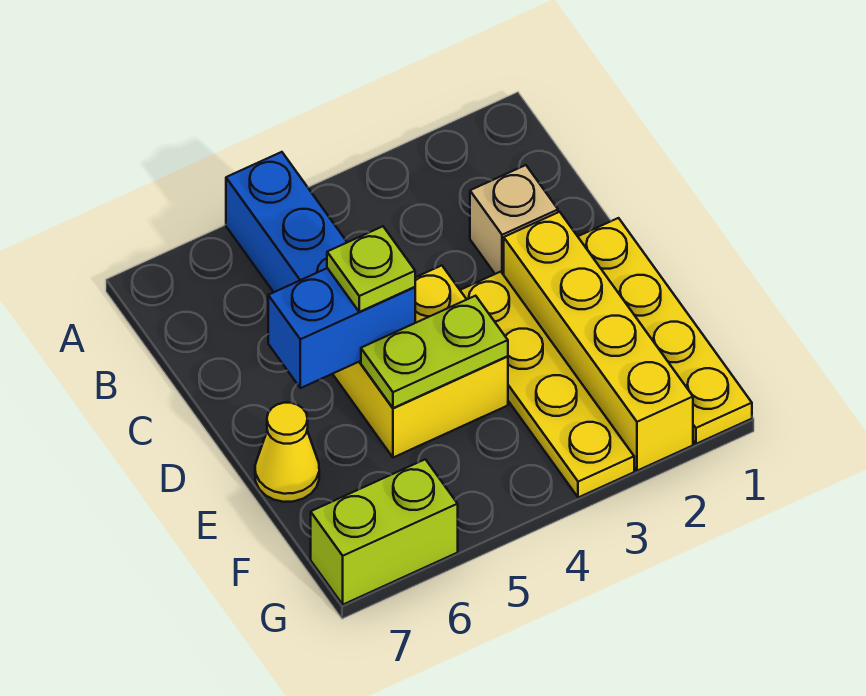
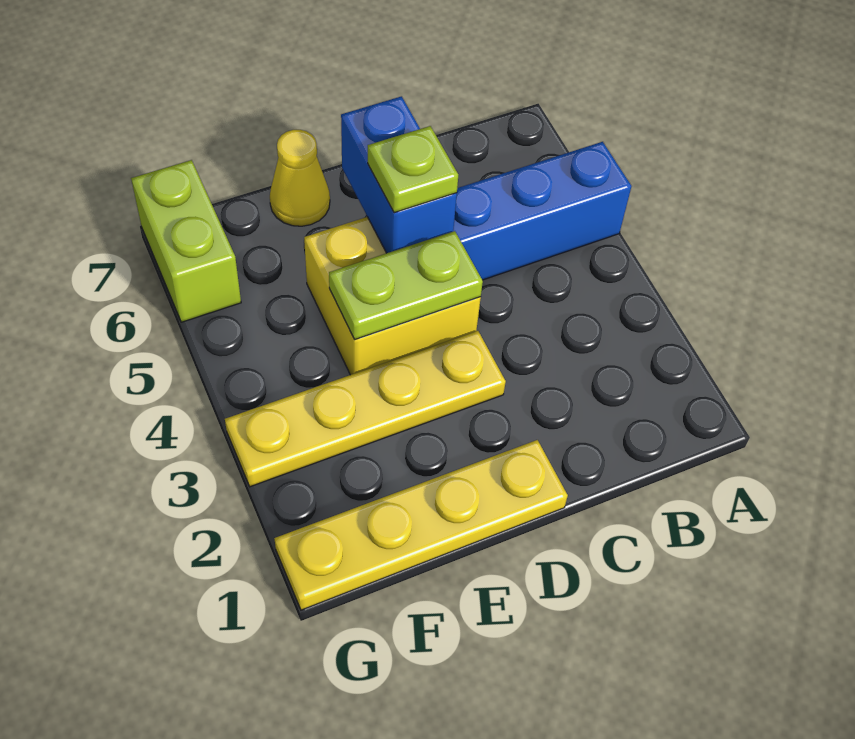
tan brick C2 level 1 -> none
yellow brick D2:G2 level 1 -> none
lime plate E4:E5 level 2 -> lime plate D4:E4 level 2

